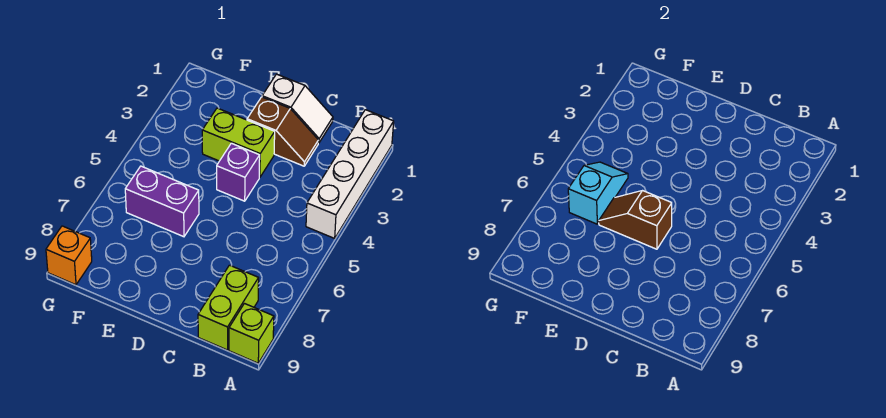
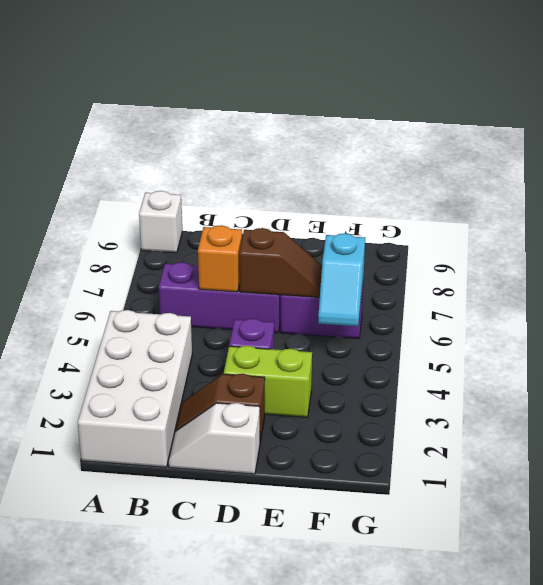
white brick A1:A4 level 1 -> white brick A1:B4 level 1
lime brick A9 level 1 -> white brick A9 level 1
none -> purple brick B6:D6 level 1
lime brick B8:B9 level 1 -> none
orange brick G9 level 1 -> orange brick C6 level 2

